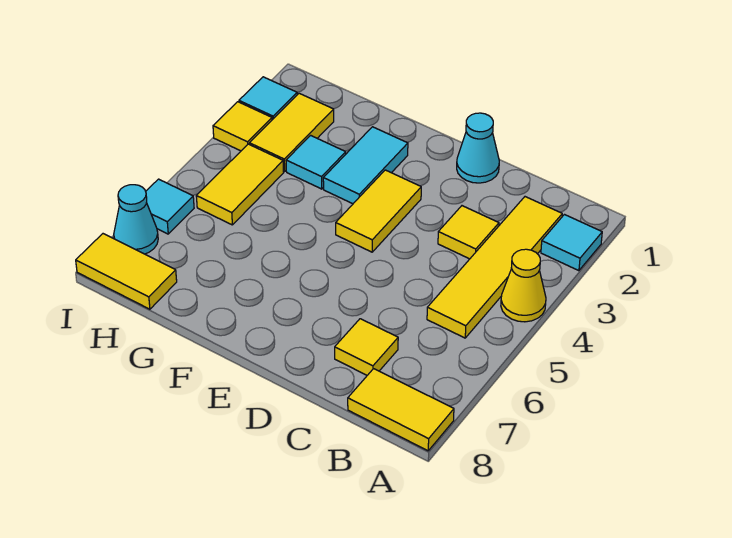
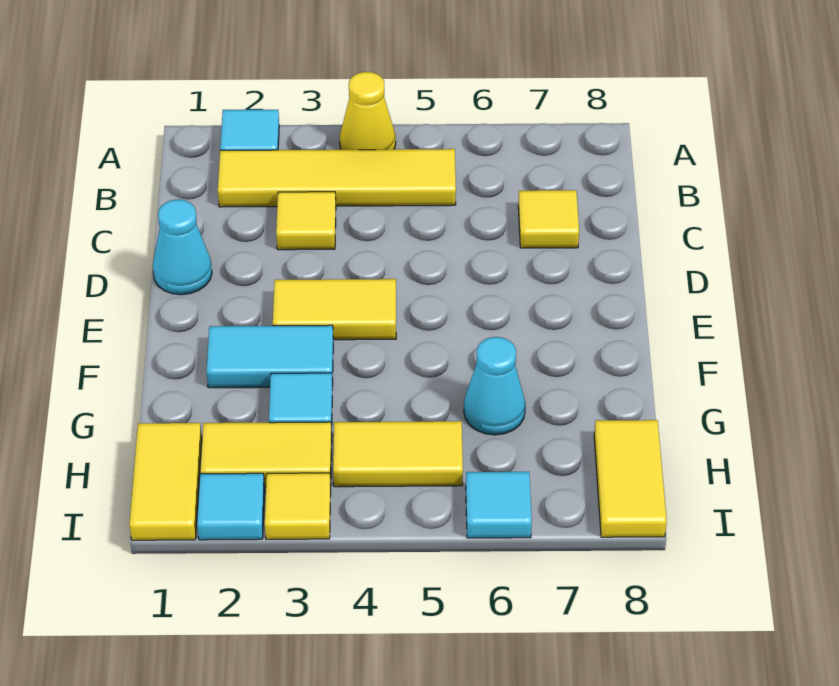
yellow tile A8:B8 level 1 -> yellow tile H1:I1 level 1
cyan cone I7 level 1 -> cyan cone G6 level 1

